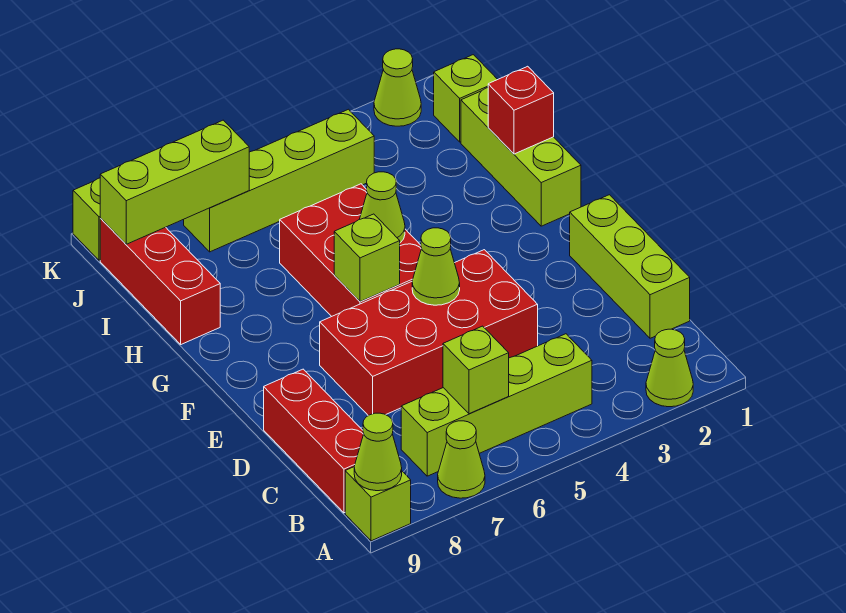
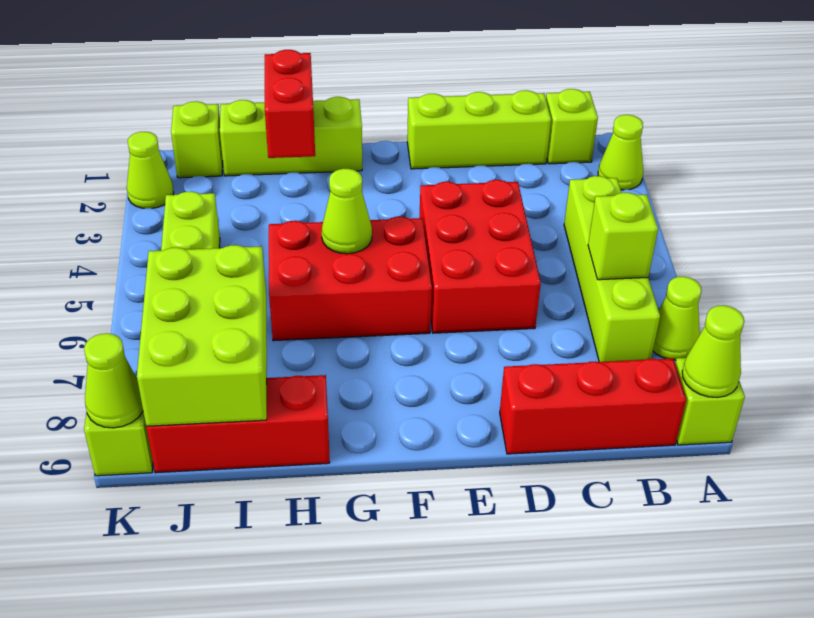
red brick D4:E7 level 1 -> red brick D4:E6 level 1
lime cone E5 level 2 -> lime cone K9 level 2
lime brick F6 level 2 -> lime brick B1 level 1
red brick H1 level 2 -> red brick H1:H2 level 2
lime brick J7:J9 level 2 -> lime brick I7:J9 level 2

